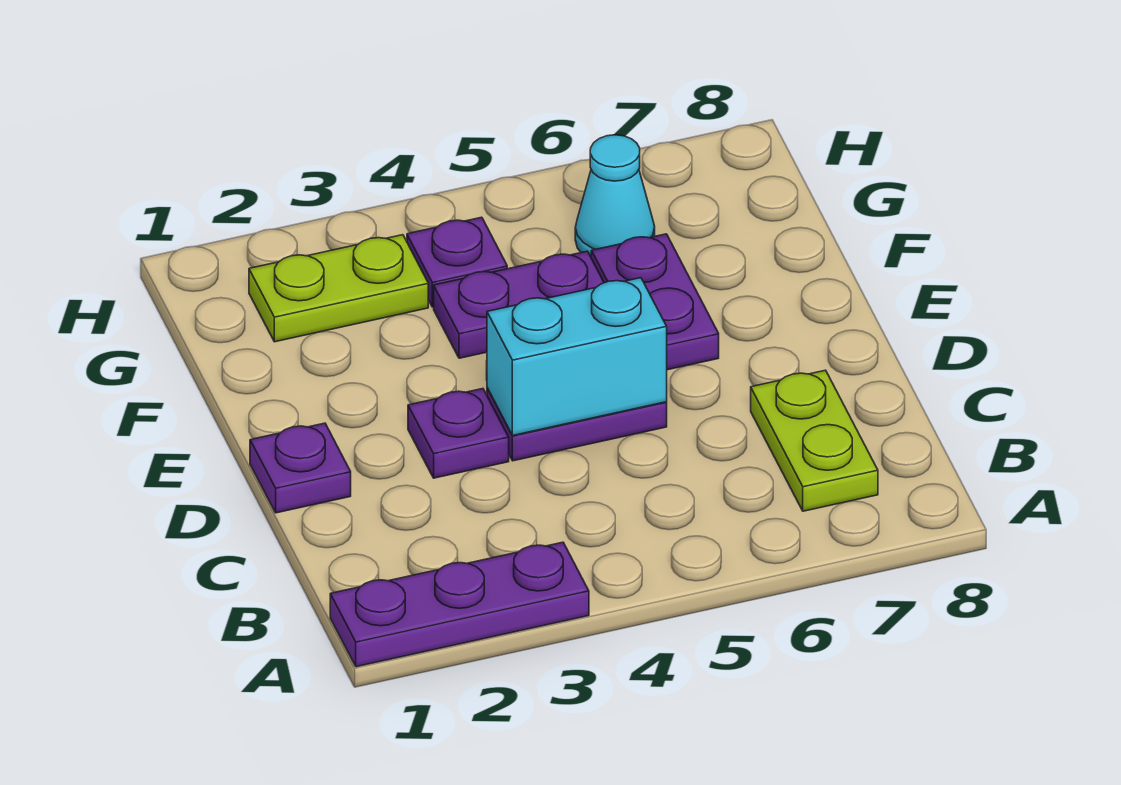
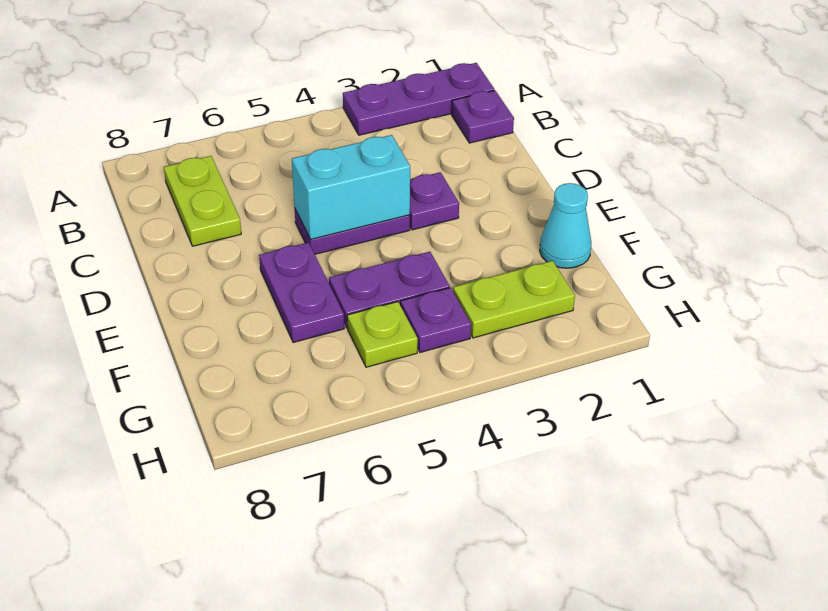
purple plate D1 level 1 -> purple plate B1 level 1
none -> lime plate G5 level 1
cyan cone G6 level 1 -> cyan cone F1 level 1

